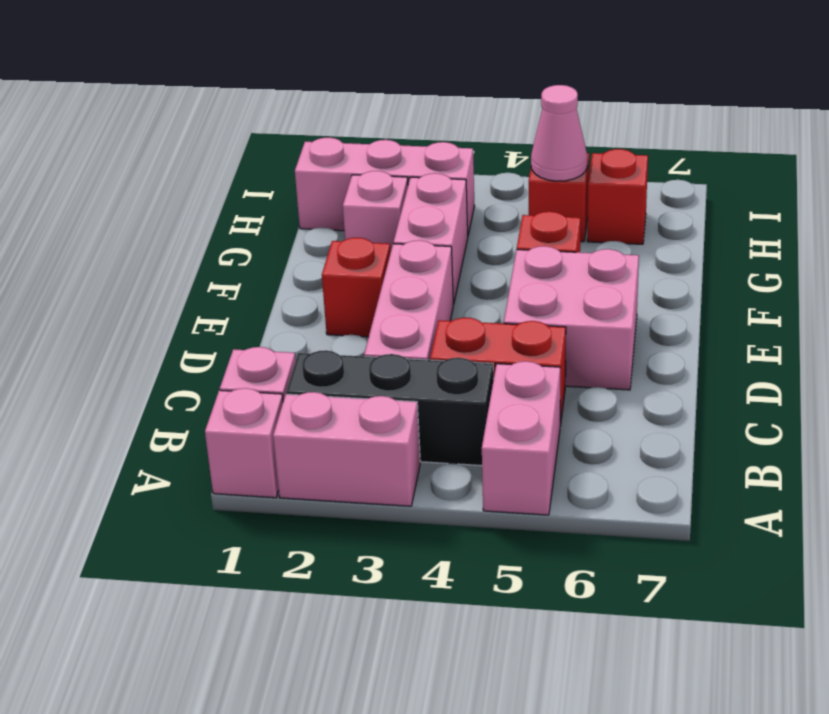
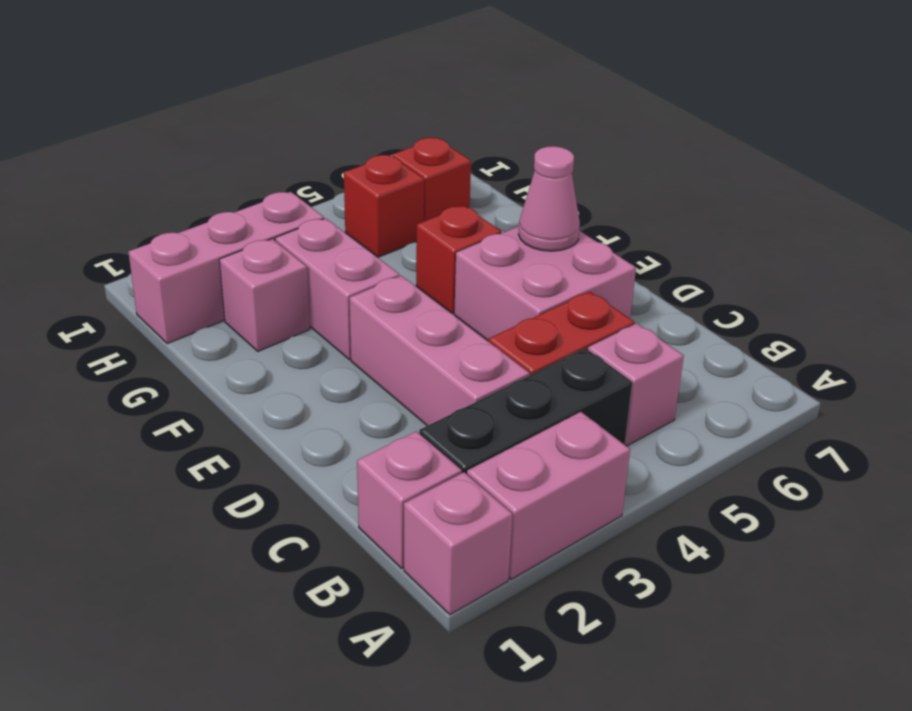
pink brick A5:B5 level 1 -> pink brick B5 level 1
red brick E2 level 1 -> none
pink cone H5 level 2 -> pink cone E6 level 2

